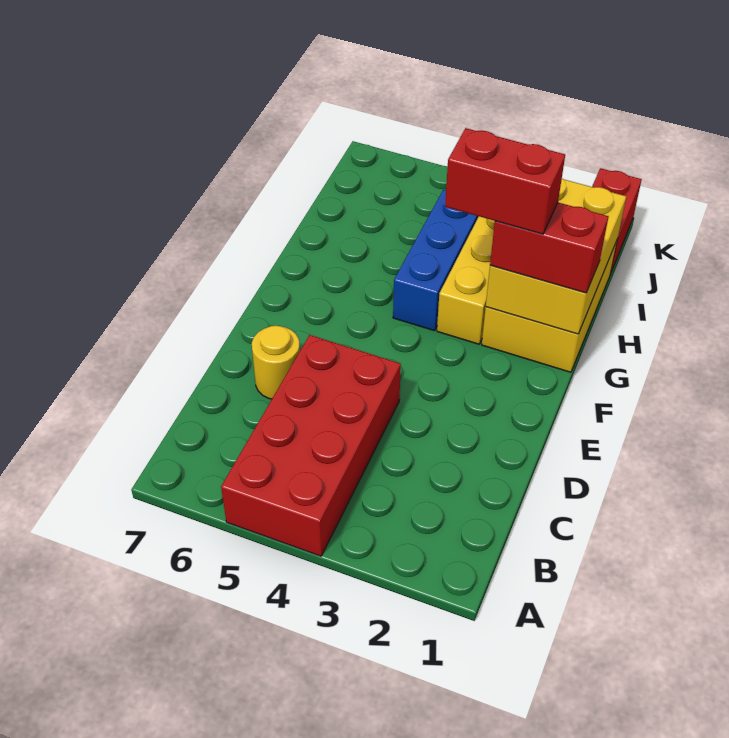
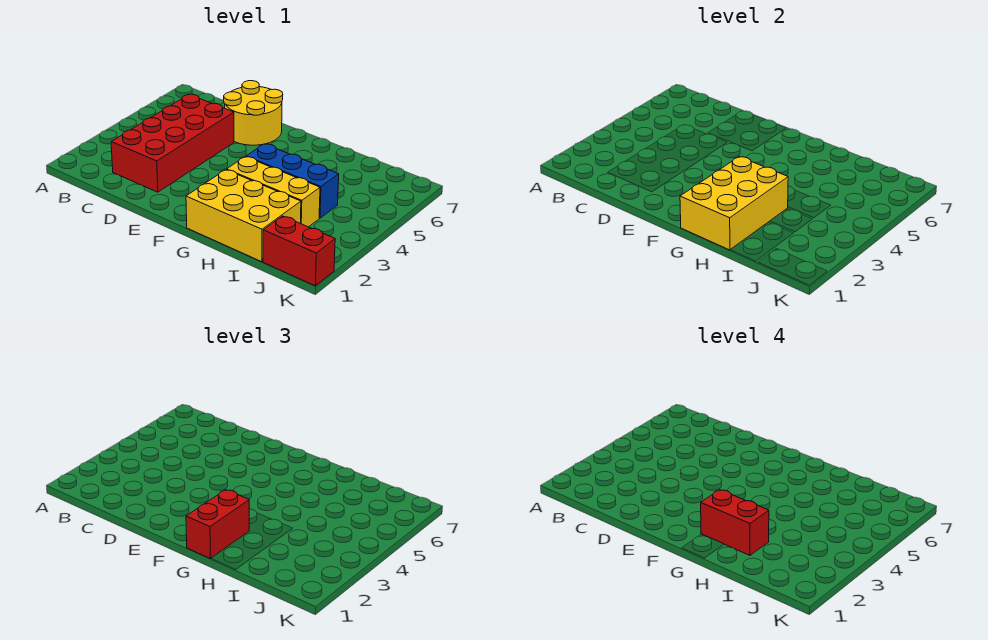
red brick A4:D5 level 1 -> red brick C2:D5 level 1
yellow round brick D6 level 1 -> yellow round brick D6:E7 level 1
yellow brick G1:I2 level 2 -> yellow brick G1:H3 level 2
red brick G2:G3 level 4 -> red brick G2:H2 level 4

